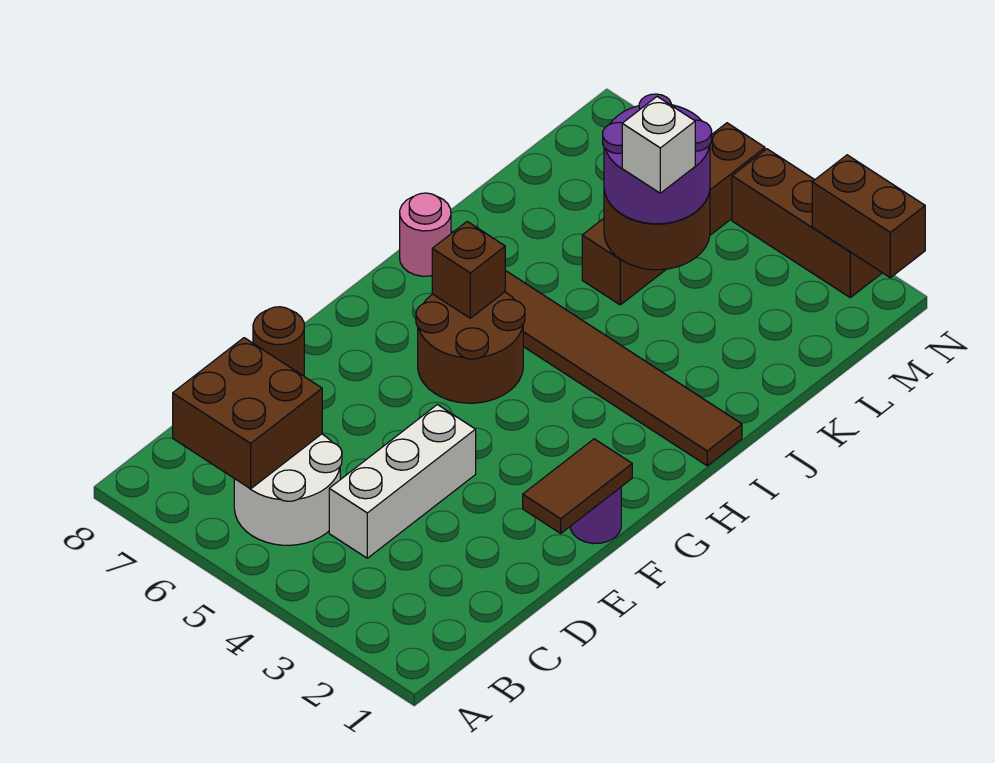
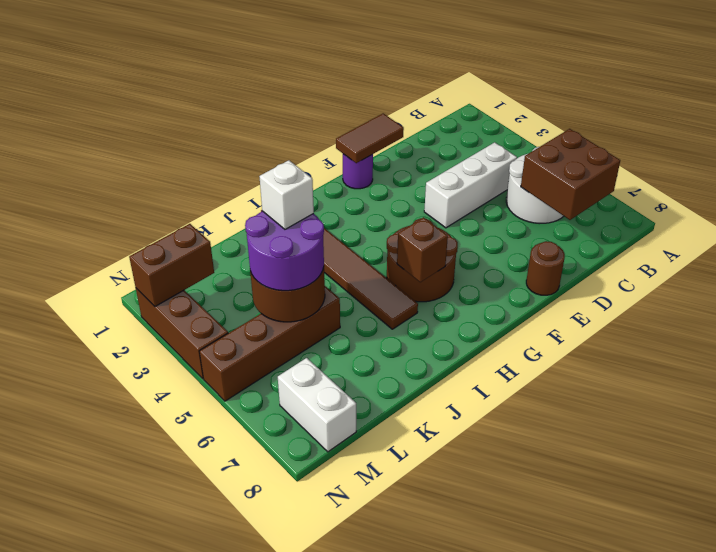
pink round brick I8 level 1 -> none
none -> white brick M7:M8 level 1
brown brick N1:N2 level 2 -> brown brick M2:N2 level 2

